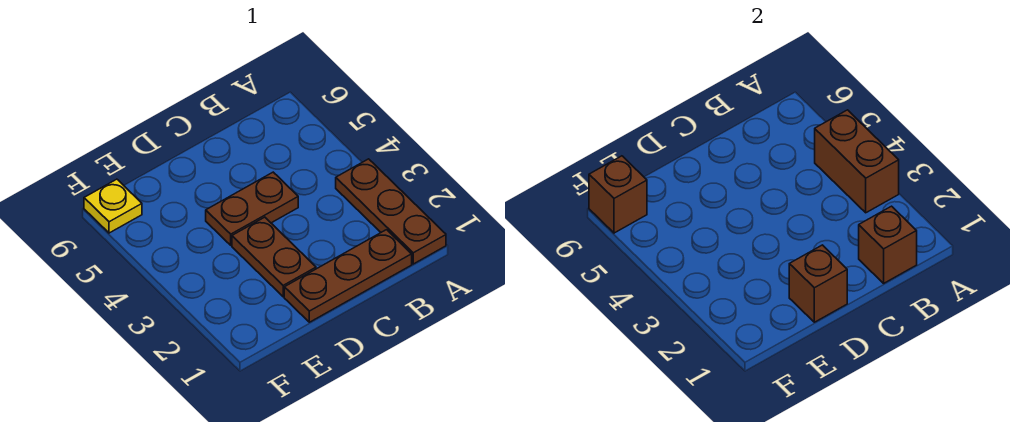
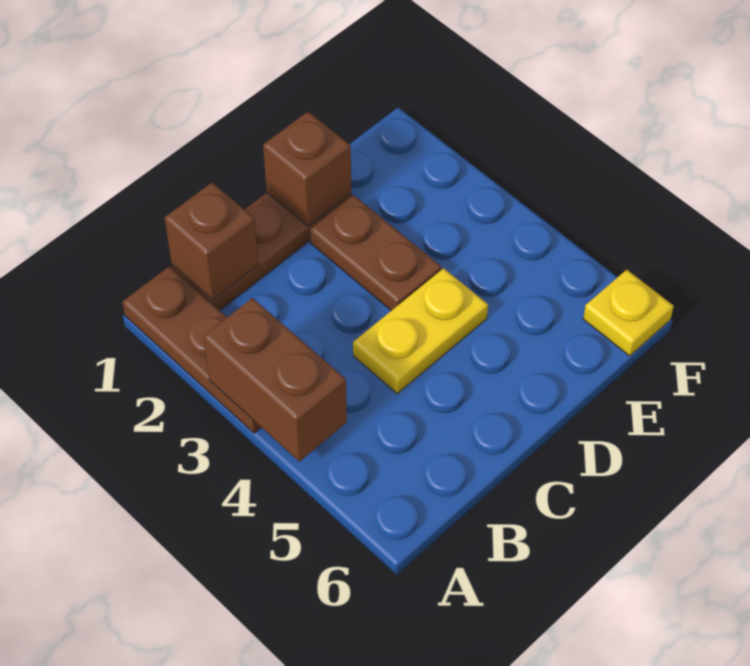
brown plate C4:D4 level 1 -> yellow plate C4:D4 level 1
brown brick F6 level 2 -> none

